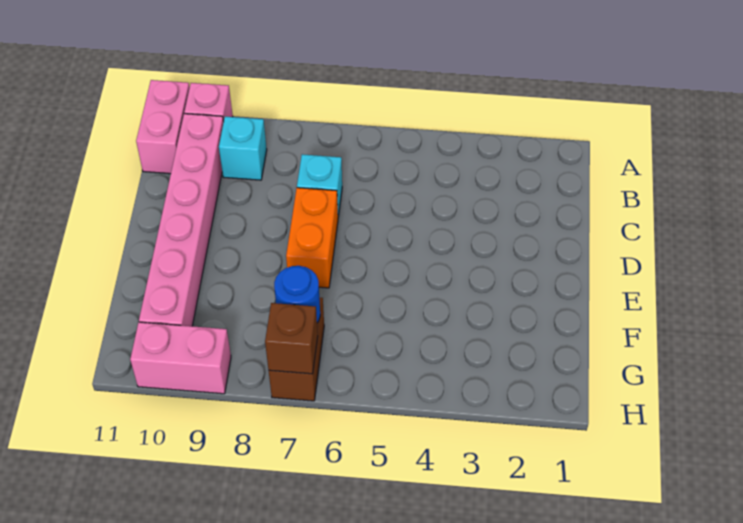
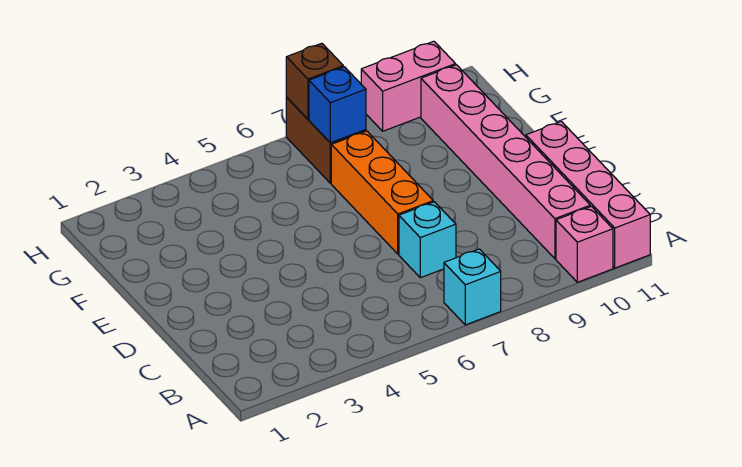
pink brick A11:B11 level 1 -> pink brick A11:D11 level 1
cyan brick B9 level 1 -> cyan brick A7 level 1
orange brick D7:E7 level 1 -> orange brick D7:F7 level 1
blue round brick G7 level 2 -> blue brick G7 level 2

